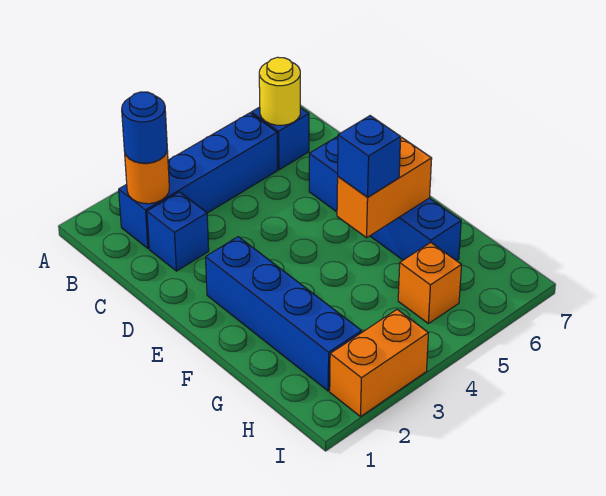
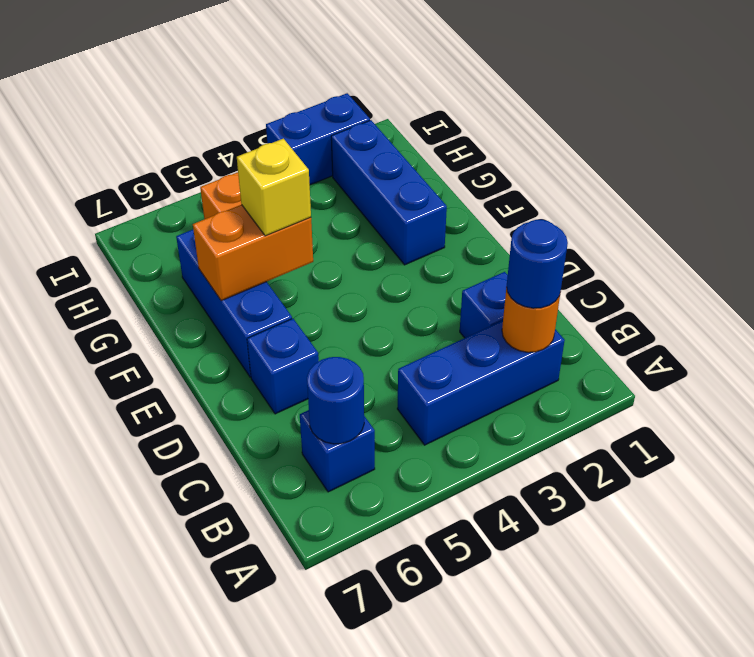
blue brick B2:B5 level 1 -> blue brick B2:B4 level 1
yellow round brick B6 level 2 -> blue round brick B6 level 2
blue brick E2:H2 level 1 -> blue brick F2:H2 level 1
blue brick F5 level 3 -> yellow brick F5 level 3
orange brick I2:I3 level 1 -> blue brick I2:I3 level 1

